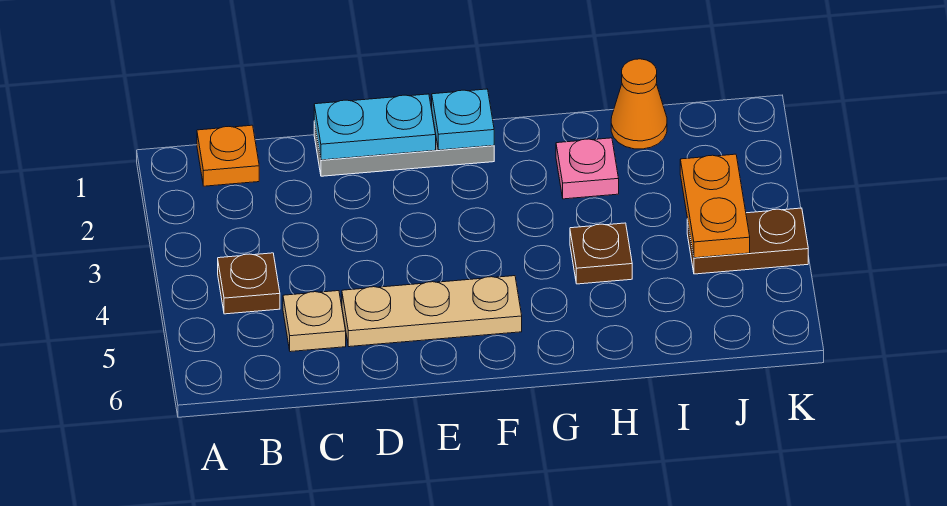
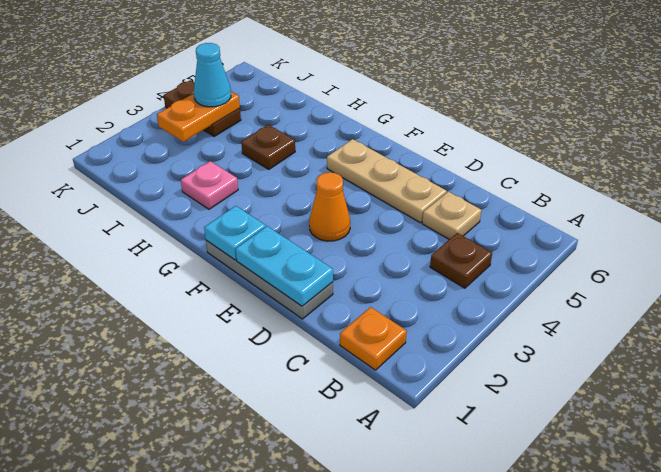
orange cone I1 level 1 -> orange cone E3 level 1
none -> cyan cone J4 level 3

